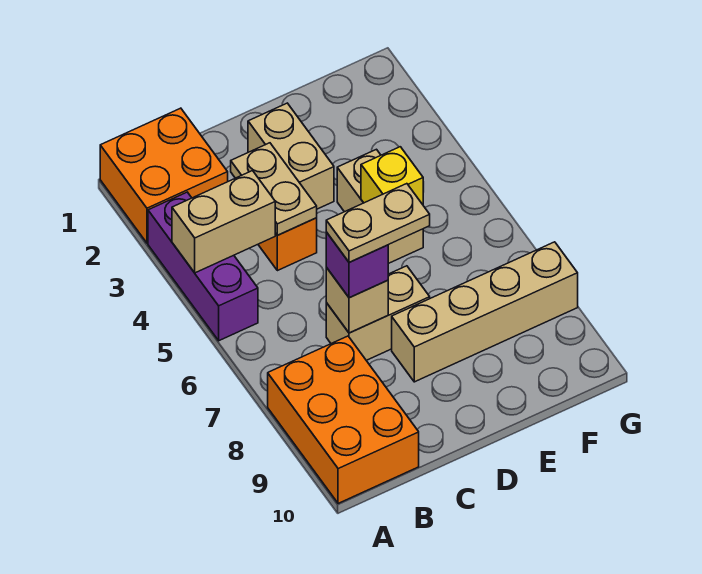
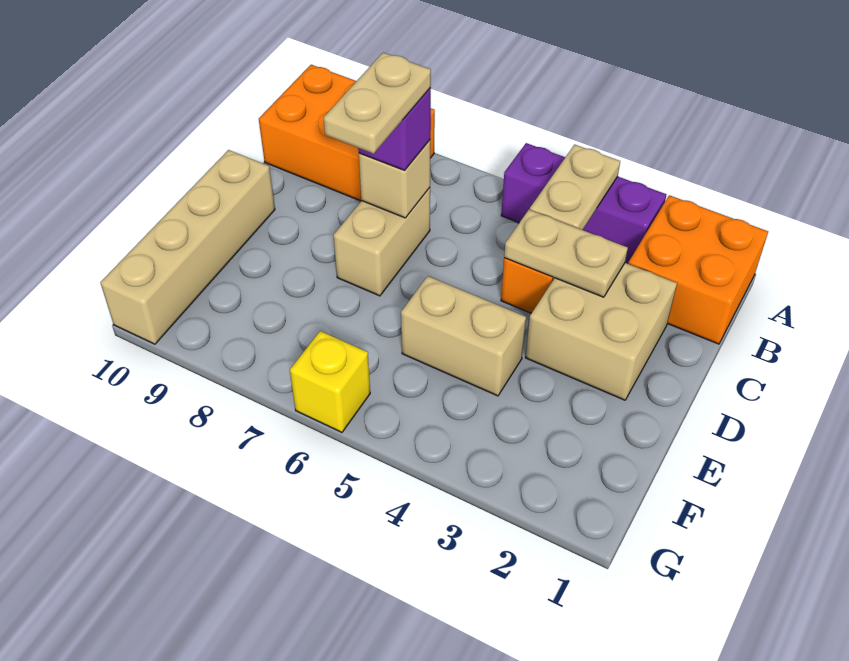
tan brick A4:B4 level 2 -> tan plate A4:B4 level 2
tan brick D2:D3 level 1 -> tan brick C2:D3 level 1
tan brick D8:G8 level 1 -> tan brick D10:G10 level 1
yellow brick E5 level 2 -> yellow brick G6 level 1

